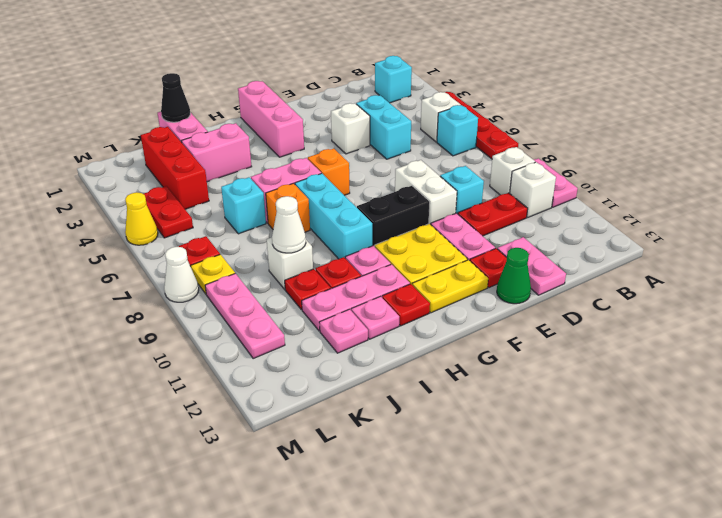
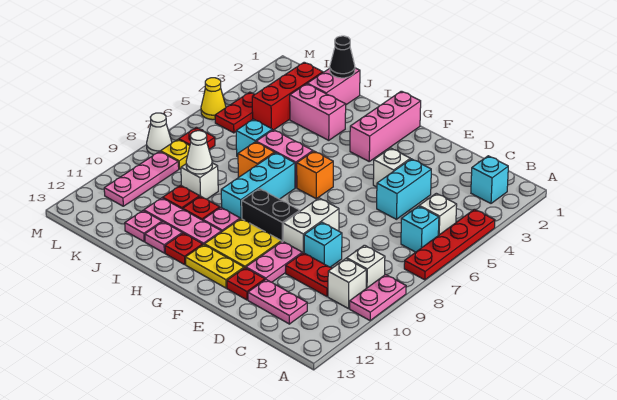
pink plate D12:D13 level 1 -> pink plate C12:D12 level 1
green cone E13 level 1 -> none

